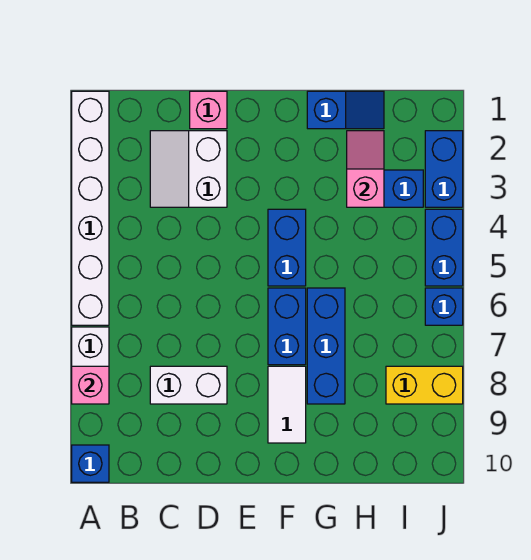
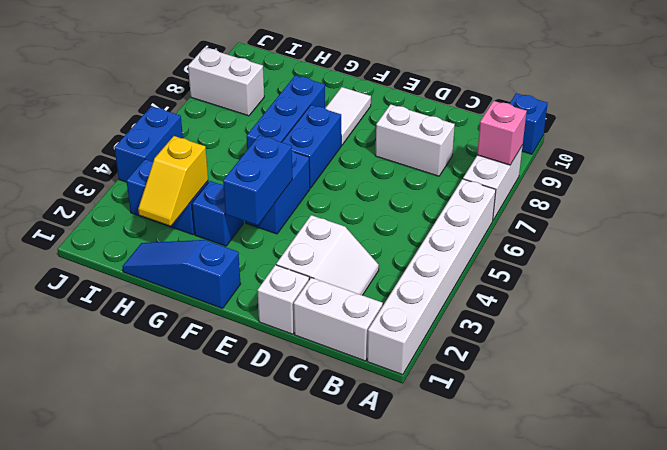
none -> white brick B1:C1 level 1
pink brick D1 level 1 -> white brick D1 level 1
blue slope G1:H1 level 1 top G -> blue slope F1:H1 level 1 top F
pink slope H2:H3 level 2 top 3 -> yellow slope H2:H3 level 2 top 3
yellow brick I8:J8 level 1 -> white brick I8:J8 level 1
blue brick J2:J3 level 1 -> blue brick F3:F4 level 2
blue brick J6 level 1 -> blue brick G3 level 1

